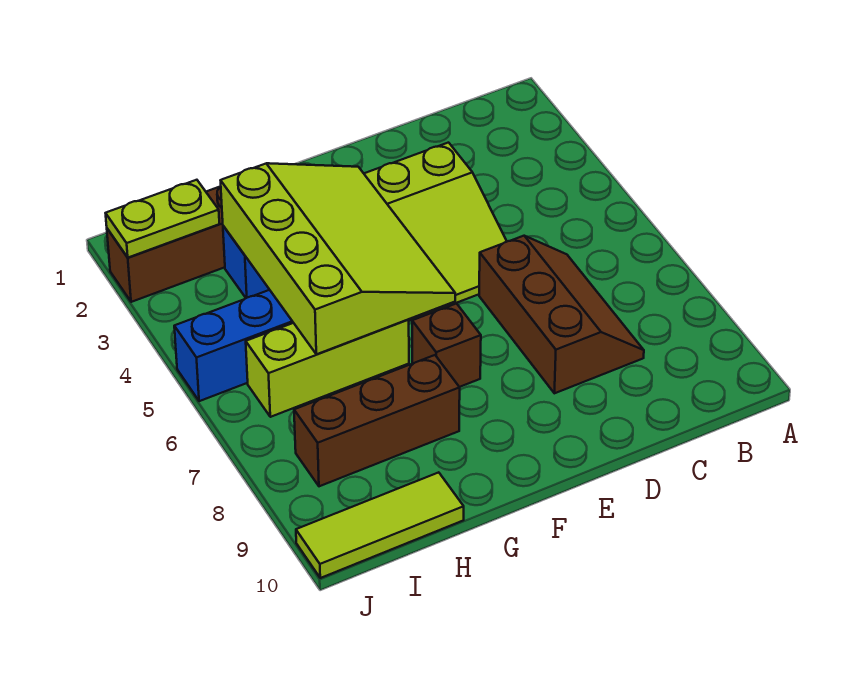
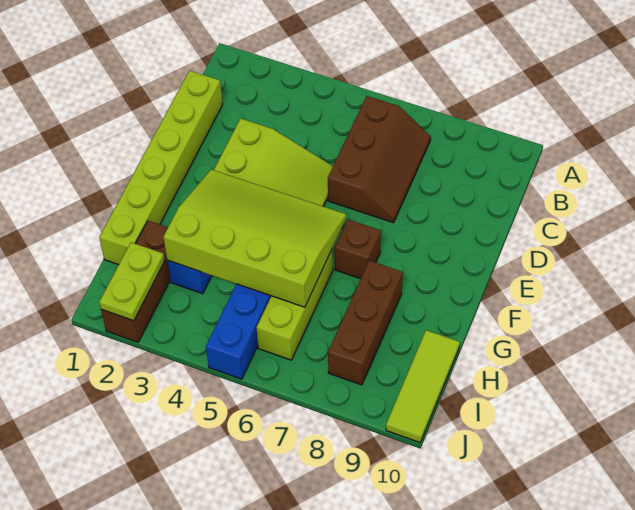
none -> lime brick C1:H1 level 1
brown slope C6:D8 level 1 top D -> brown slope B6:D7 level 1 top 6

